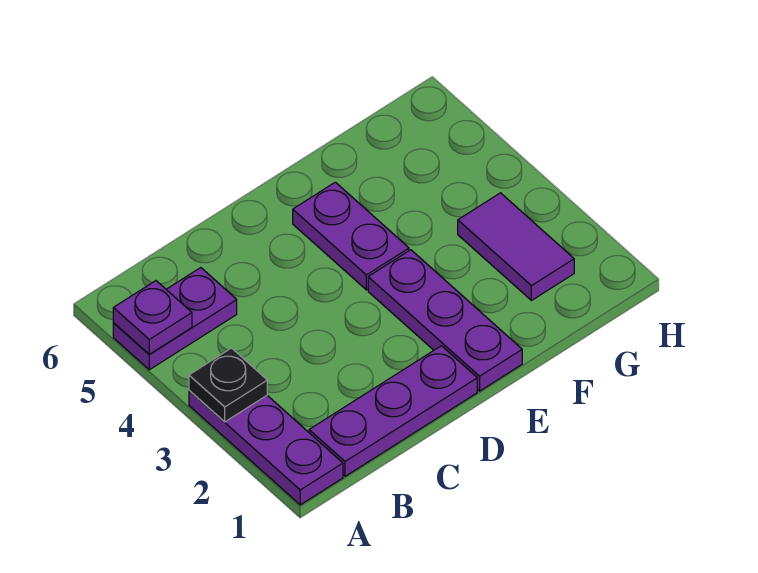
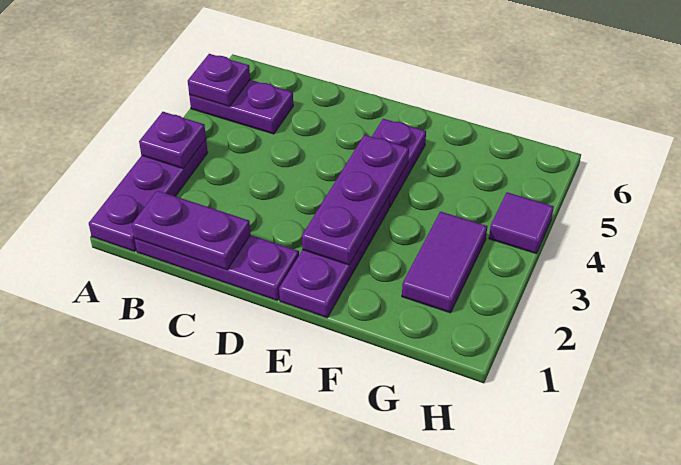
black plate A3 level 2 -> purple plate A3 level 2
none -> purple plate B1:C1 level 2
none -> purple plate E2:E4 level 2
none -> purple tile H4 level 1

